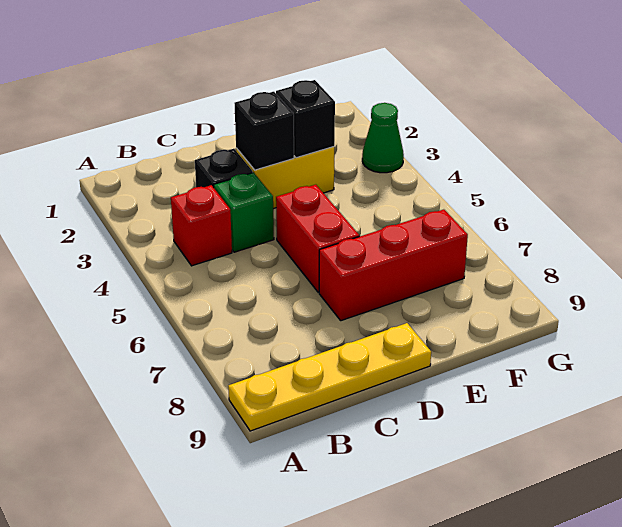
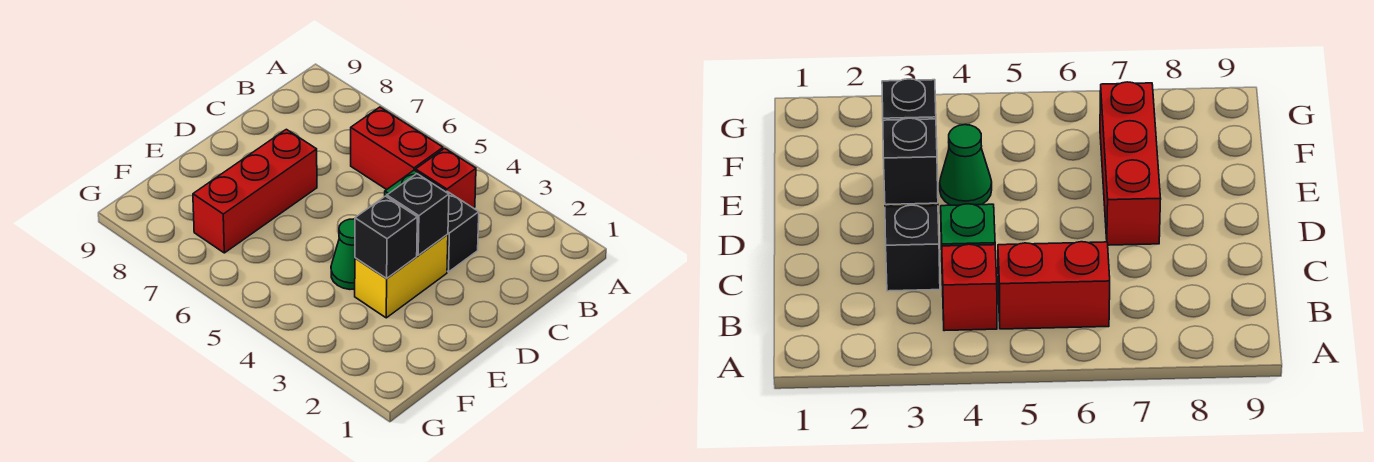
yellow plate A9:D9 level 1 -> none
red brick D5:D6 level 1 -> red brick B5:B6 level 1
green cone G3 level 1 -> green cone E4 level 1

